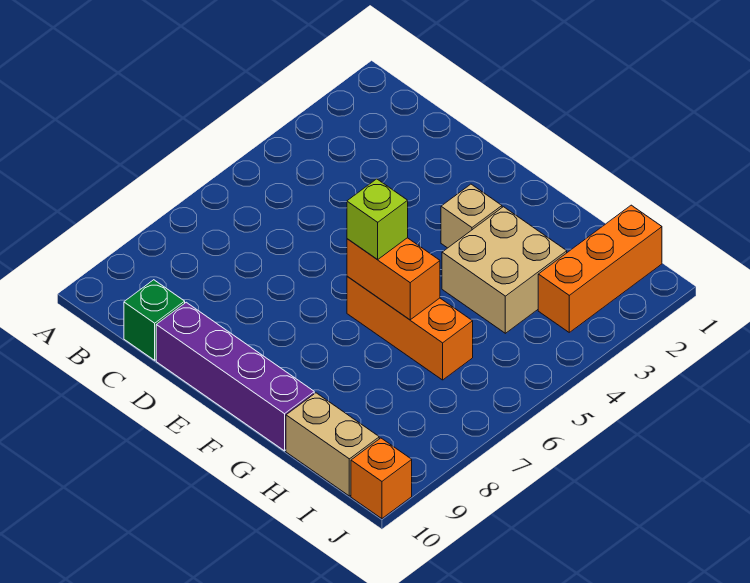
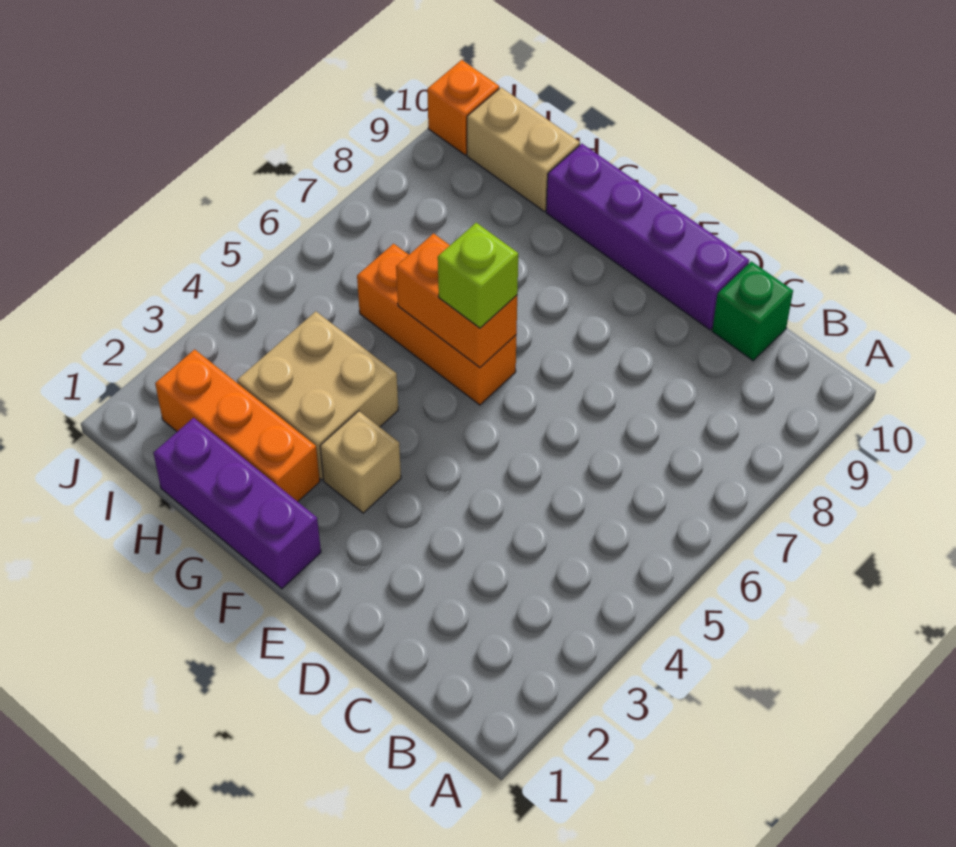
none -> purple brick F1:H1 level 1
orange brick I1:I3 level 1 -> orange brick G2:I2 level 1

